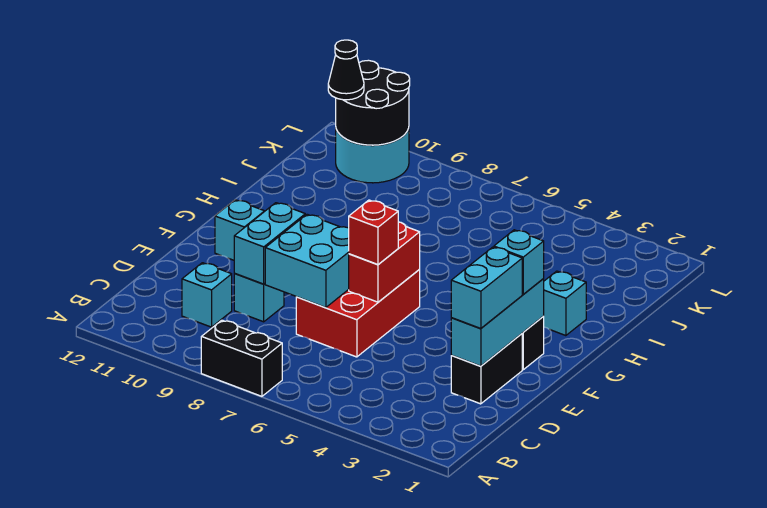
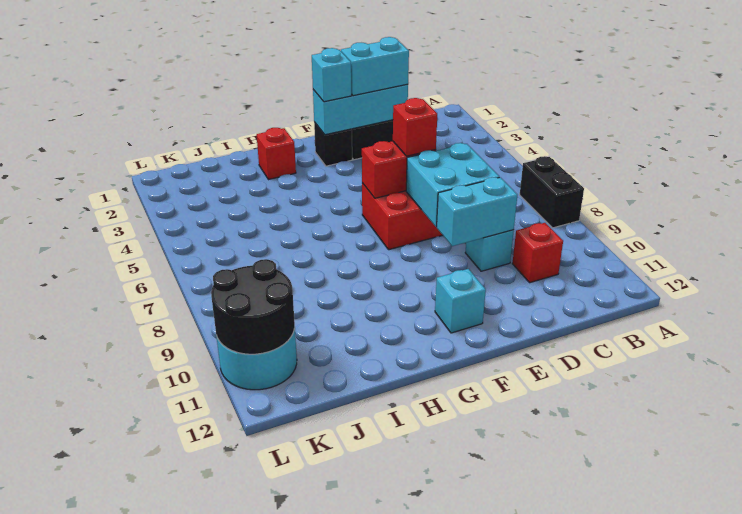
cyan brick C10 level 1 -> red brick C10 level 1
cyan brick H2 level 1 -> red brick H2 level 1
black cone K11 level 3 -> none

